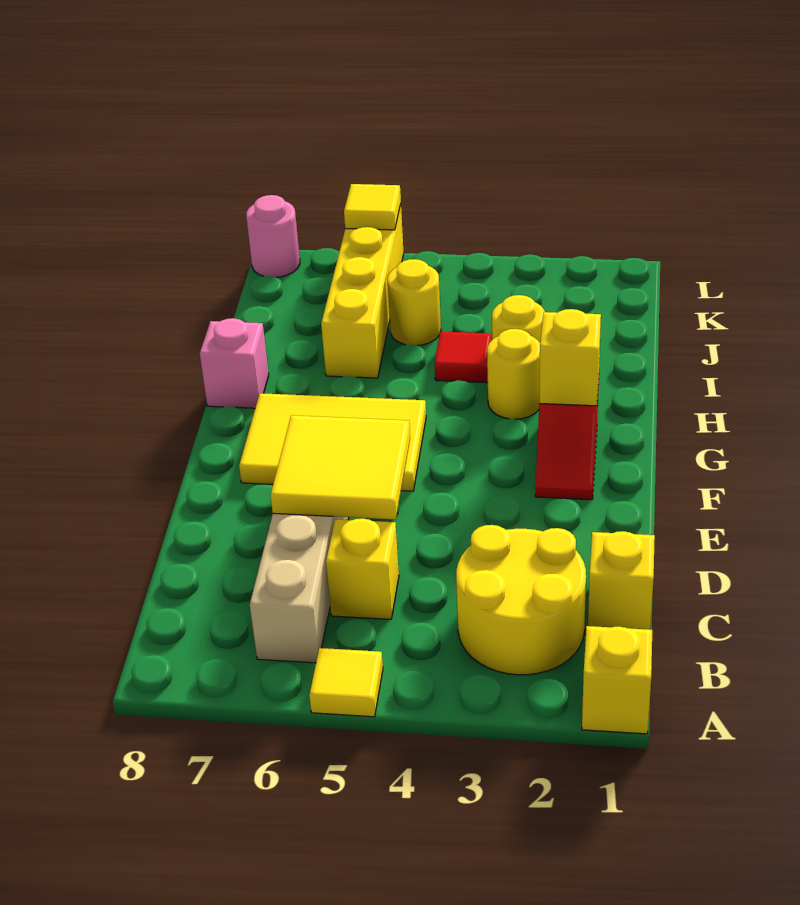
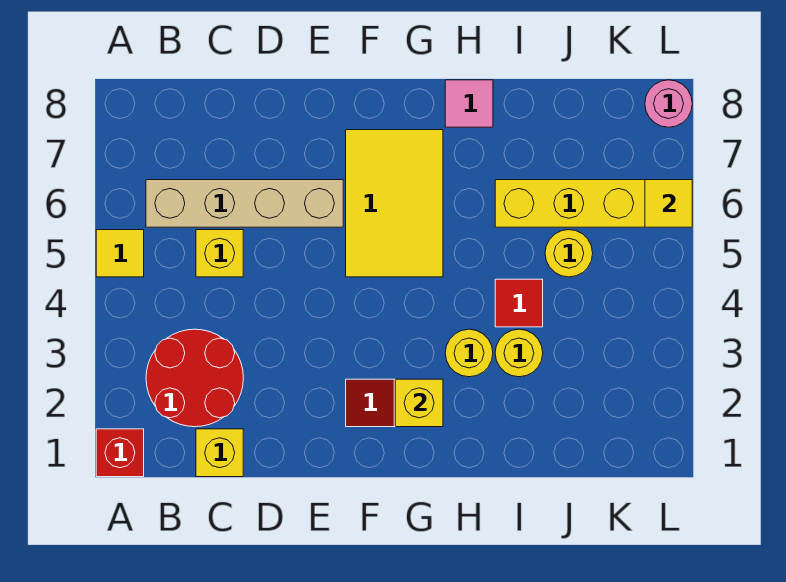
yellow brick A1 level 1 -> red brick A1 level 1
yellow round brick B2:C3 level 1 -> red round brick B2:C3 level 1
yellow tile D5:E6 level 2 -> none
pink brick H8 level 1 -> pink tile H8 level 1

